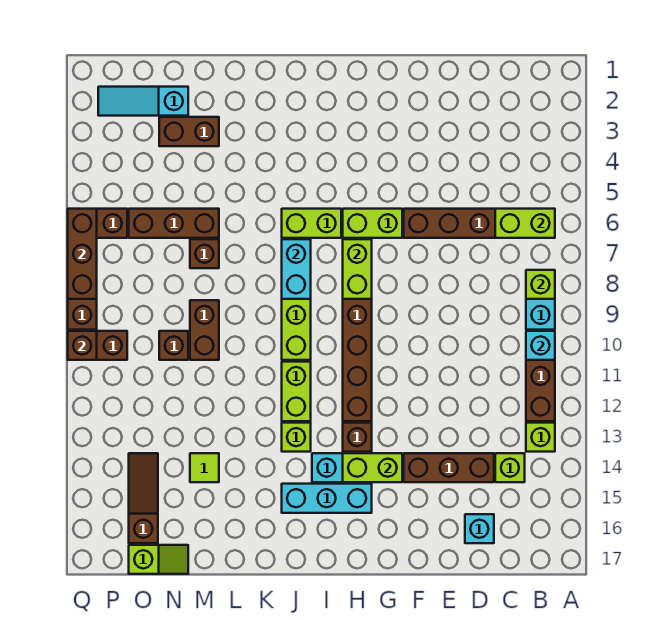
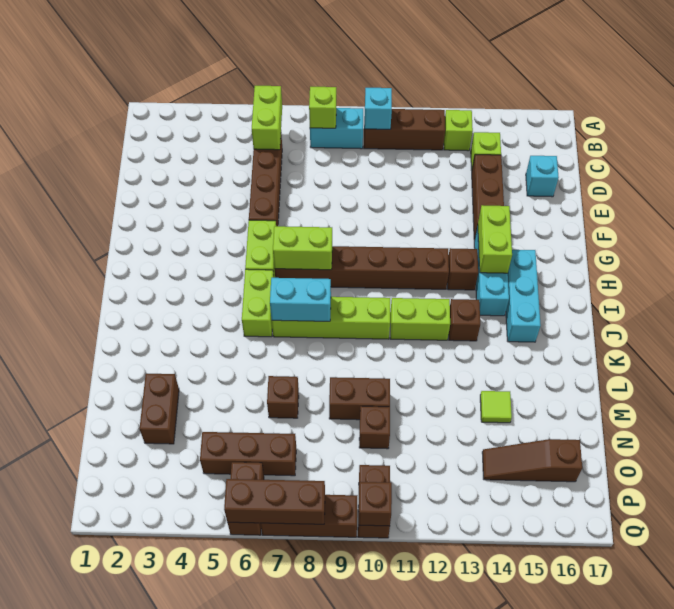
lime brick J13 level 1 -> brown brick J13 level 1
brown brick M6:O6 level 1 -> brown brick O5:O7 level 1
cyan slope N2:P2 level 1 top N -> none
lime slope N17:O17 level 1 top O -> none

